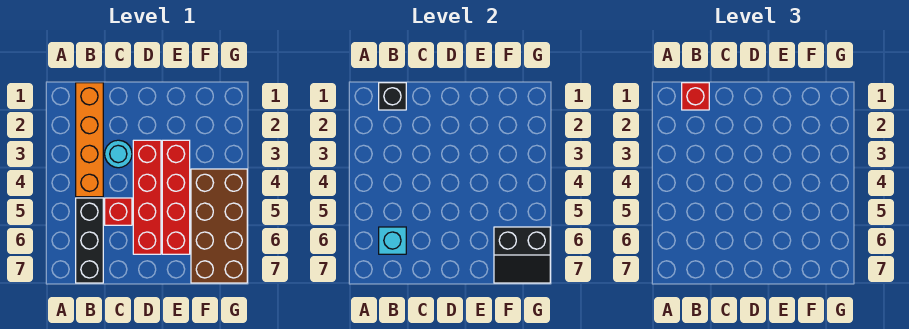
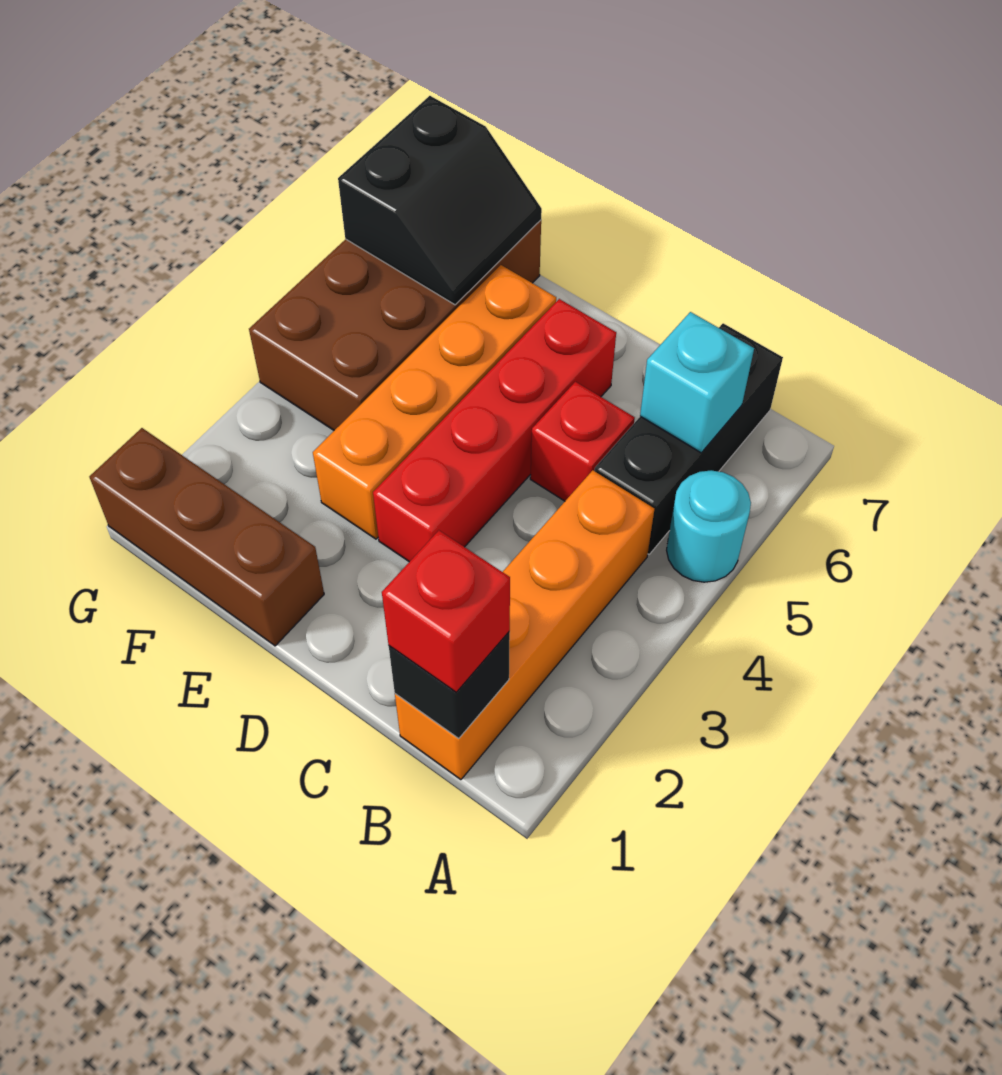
cyan round brick C3 level 1 -> cyan round brick A5 level 1
none -> brown brick E1:G1 level 1
red brick E3:E6 level 1 -> orange brick E3:E6 level 1
black slope F6:G7 level 2 top 6 -> black slope F6:G7 level 2 top G

